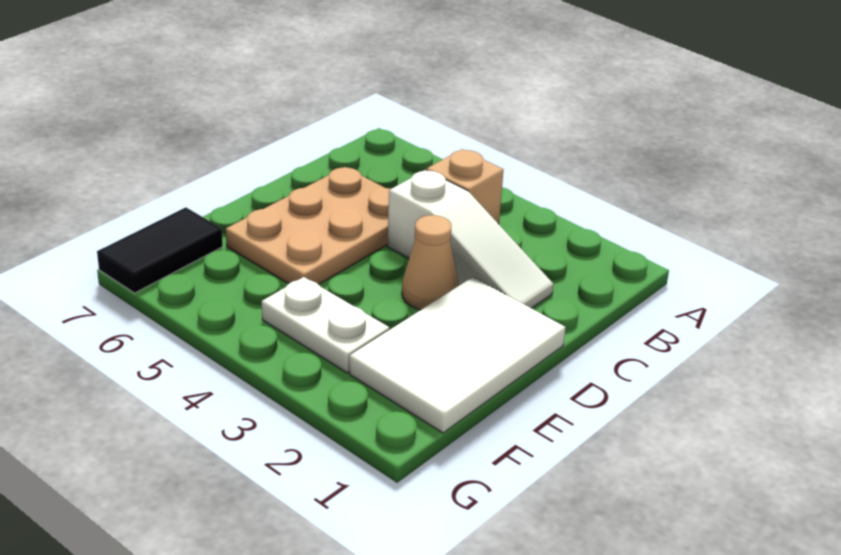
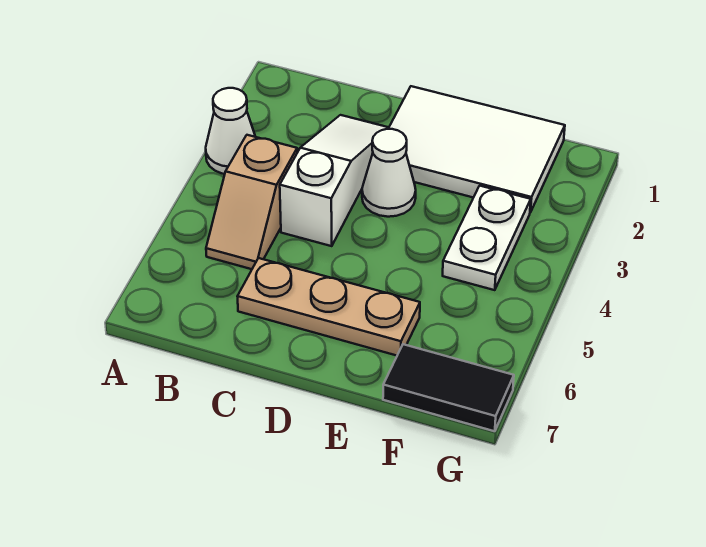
none -> white cone A3 level 1
tan plate C5:E6 level 1 -> tan plate C6:E6 level 1
tan cone D3 level 1 -> white cone D3 level 1

